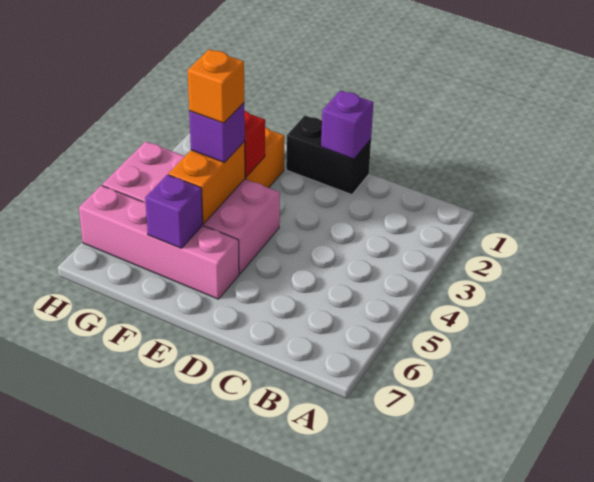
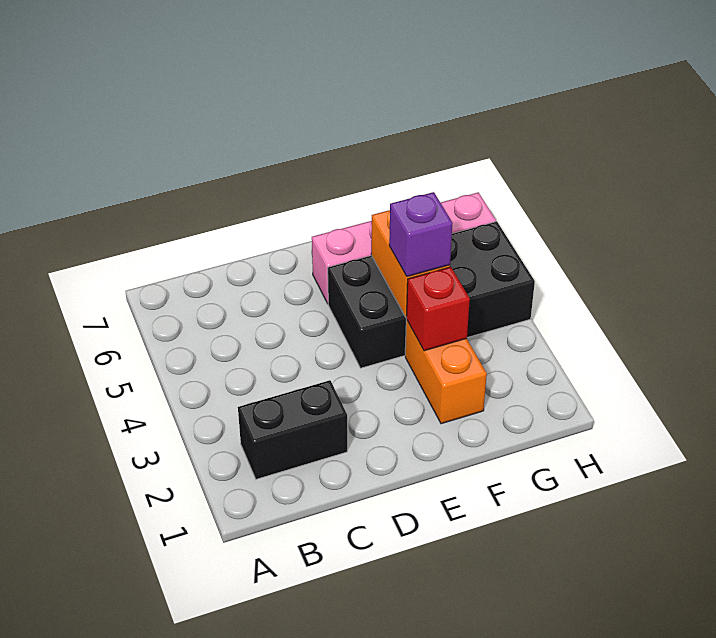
black brick D1:E1 level 1 -> black brick B2:C2 level 1
purple brick D1 level 2 -> none
pink brick E4:H5 level 1 -> black brick E4:H5 level 1
orange brick F4 level 4 -> none
purple brick F6 level 2 -> none

